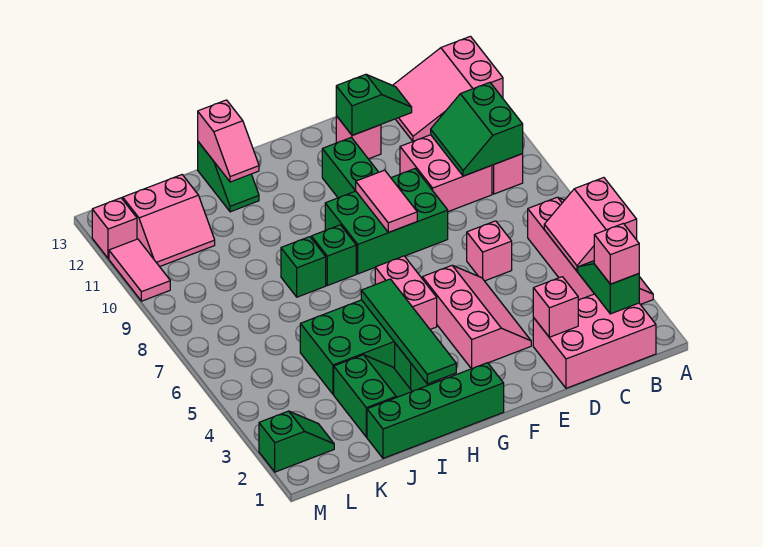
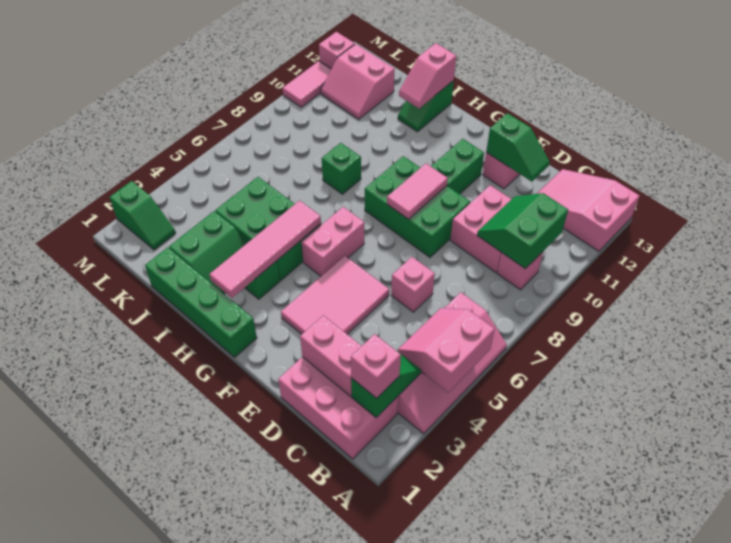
pink brick D2 level 2 -> pink brick C2:D2 level 2
pink slope E3:F5 level 1 top F -> pink tile E3:F5 level 1
green tile H2:H5 level 2 -> pink tile H2:H5 level 2
green brick H8 level 1 -> none

